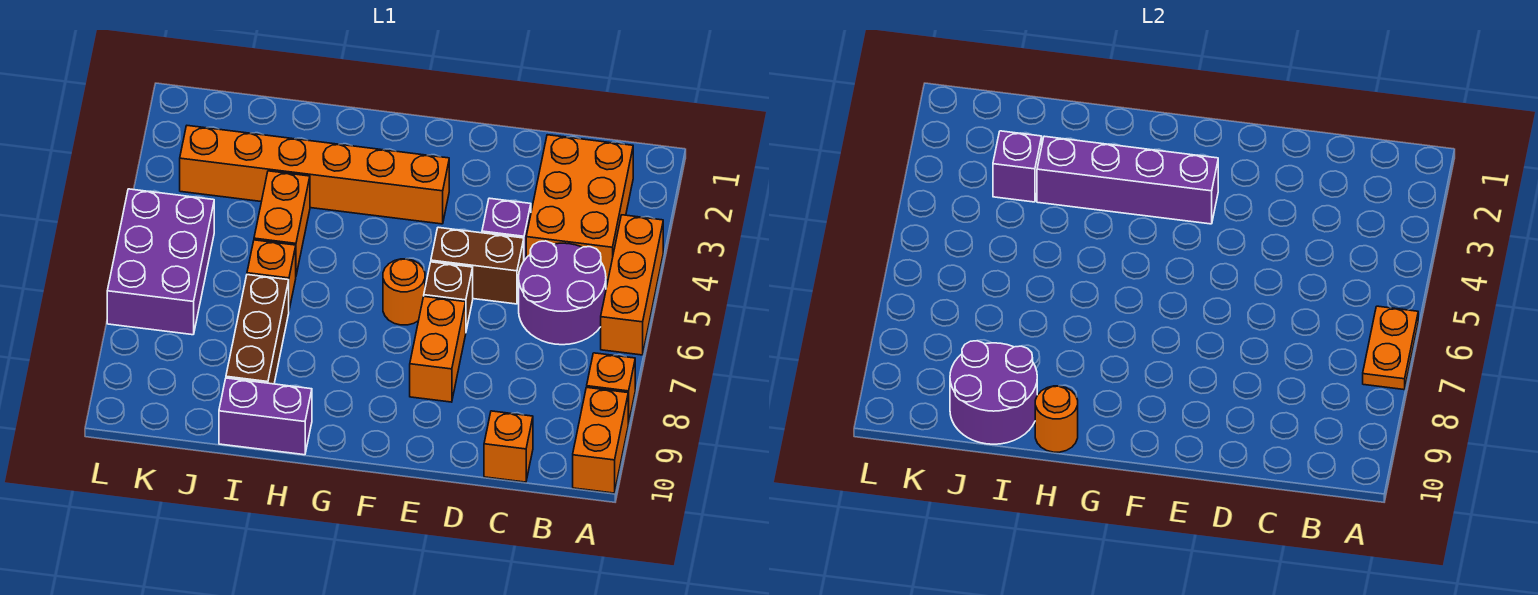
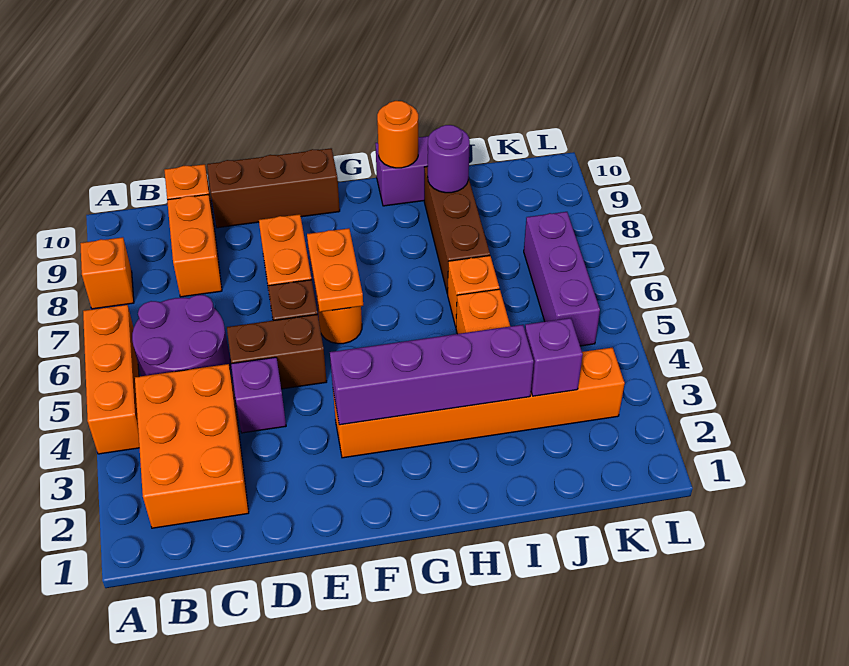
orange plate A6:A7 level 2 -> orange plate F6:F7 level 2
orange brick A9:A10 level 1 -> orange brick C8:C9 level 1
none -> brown brick D10:F10 level 1
purple round brick I9:J10 level 2 -> purple round brick I9 level 2
purple brick K5:L7 level 1 -> purple brick K5:K7 level 1

